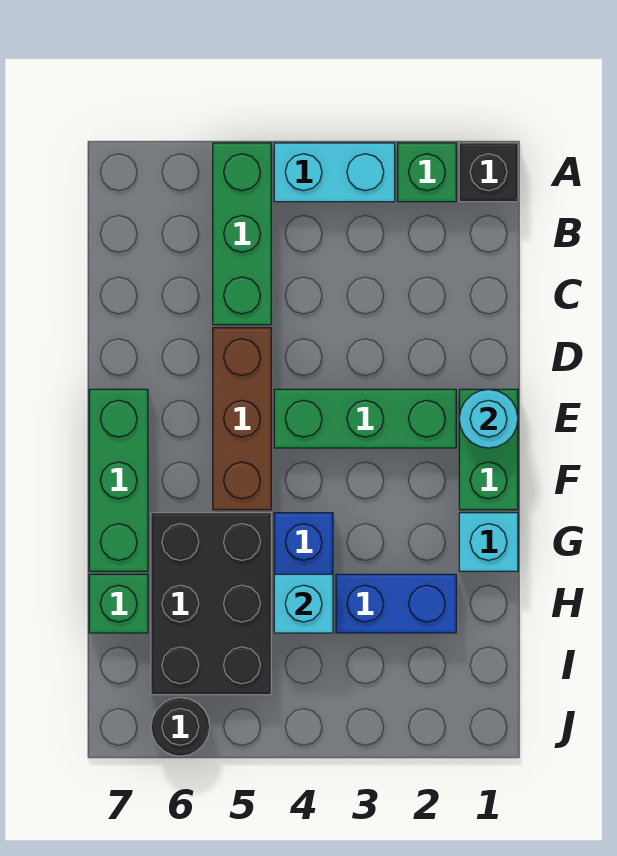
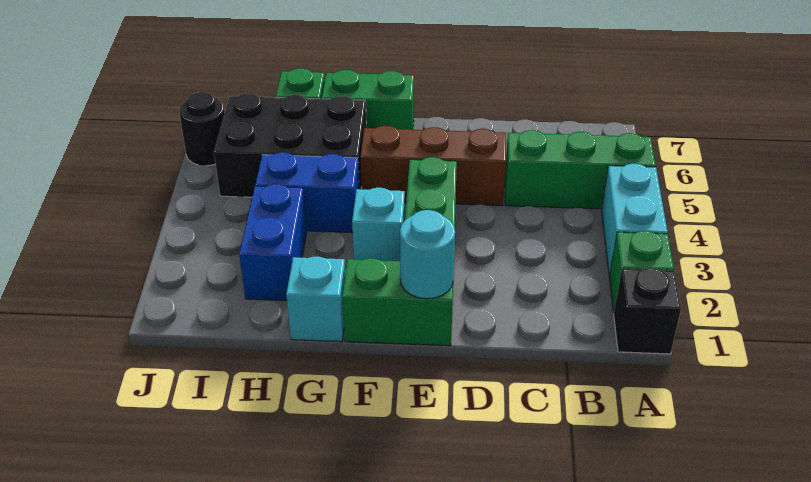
green brick E7:G7 level 1 -> green brick F7:G7 level 1
cyan brick H4 level 2 -> cyan brick F3 level 1

